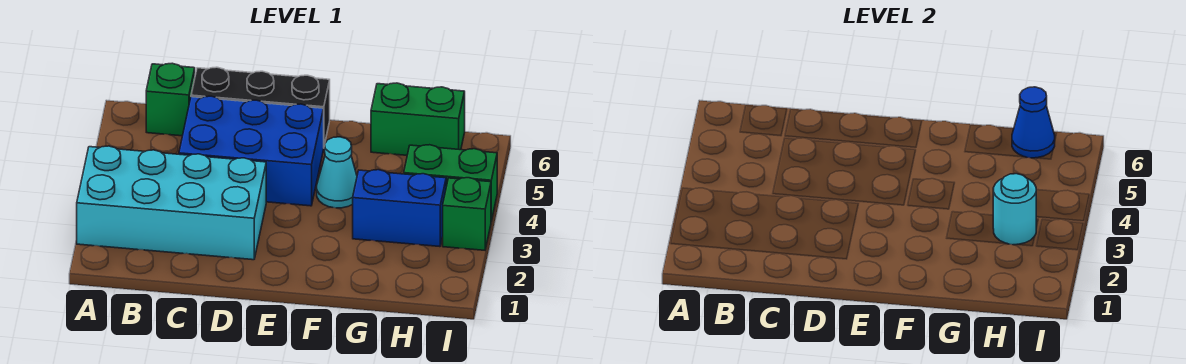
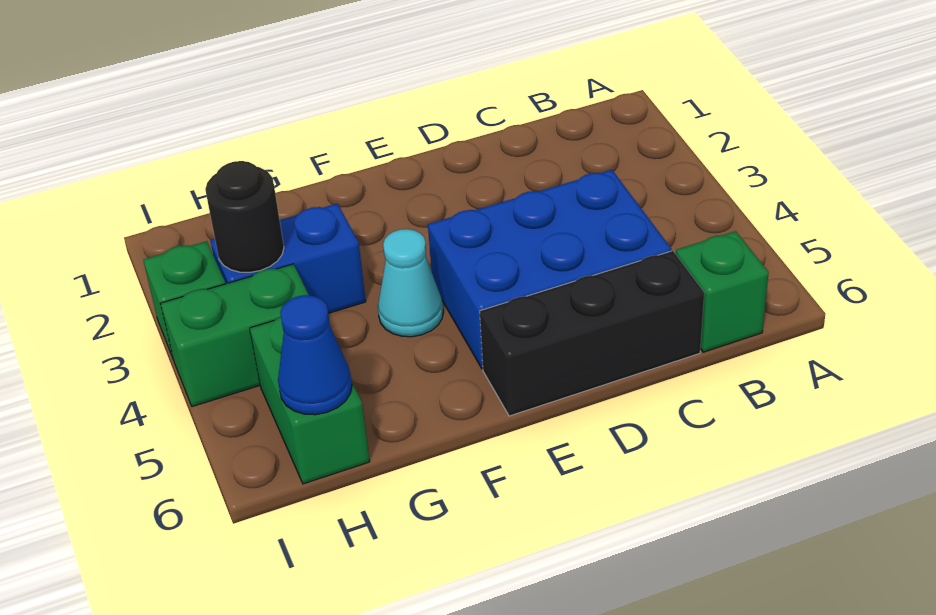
cyan brick A2:D3 level 1 -> none
green brick G6:H6 level 1 -> green brick H5:H6 level 1
cyan round brick H3 level 2 -> black round brick H3 level 2

